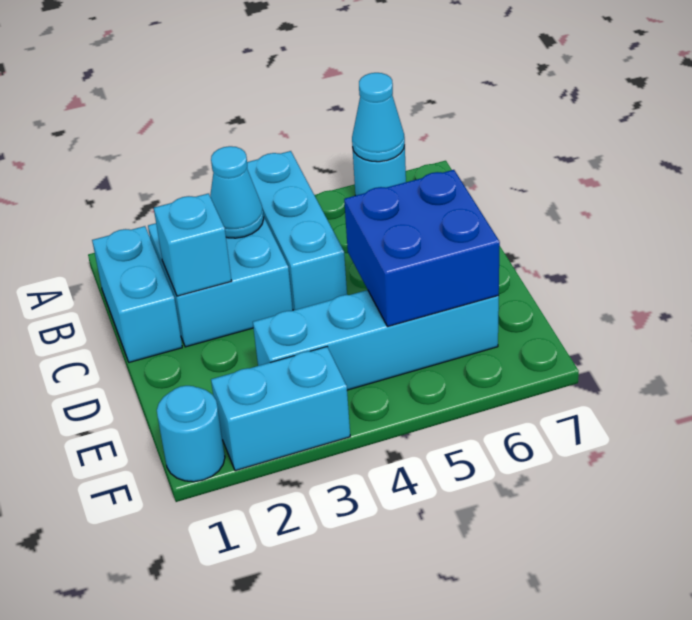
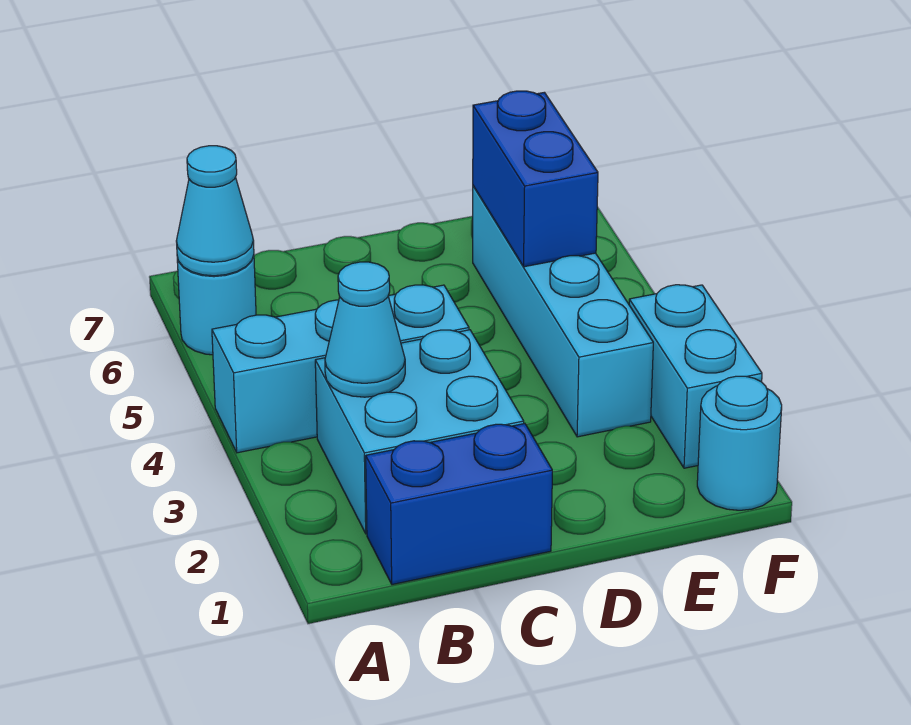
cyan brick B1:C1 level 1 -> blue brick B1:C1 level 1
cyan brick C2 level 2 -> none
blue brick D5:E6 level 2 -> blue brick E5:E6 level 2

